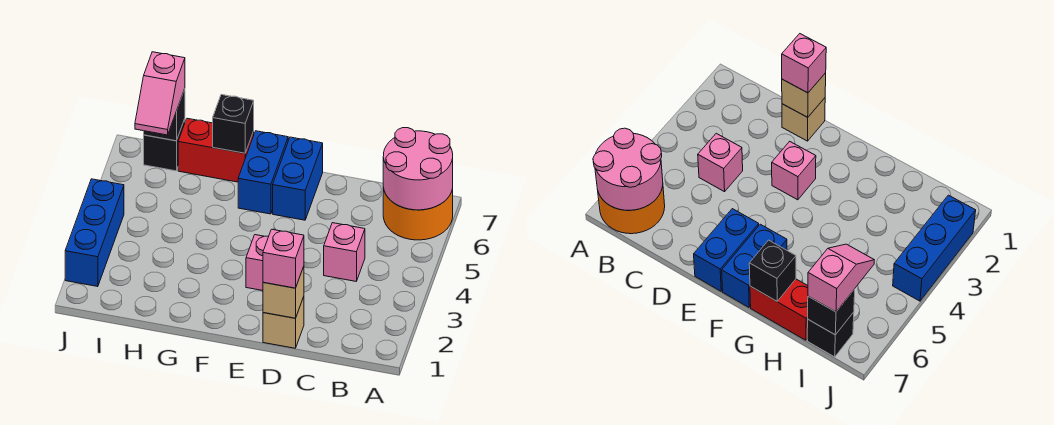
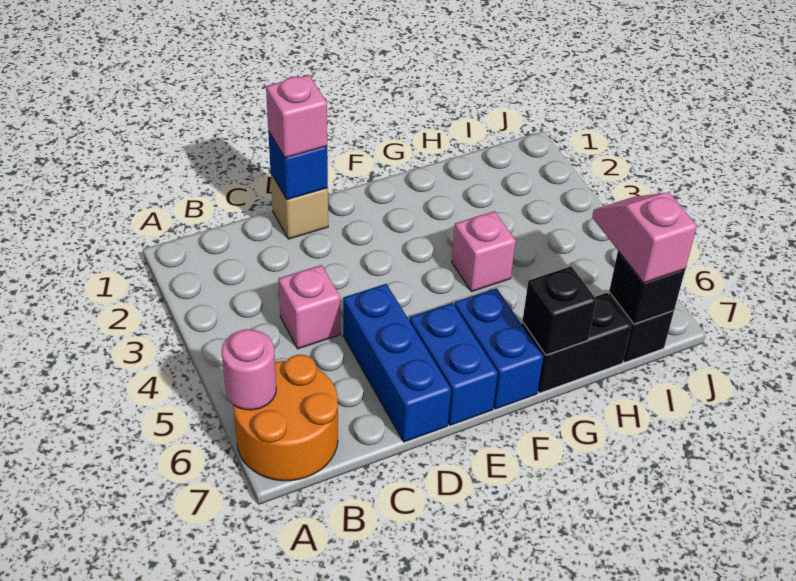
pink round brick A6:B7 level 2 -> pink round brick A6 level 2
tan brick D1 level 2 -> blue brick D1 level 2
pink brick E3 level 1 -> pink brick G4 level 1
red brick G7:H7 level 1 -> black brick G7:H7 level 1
blue brick J2:J4 level 1 -> blue brick D5:D7 level 1

